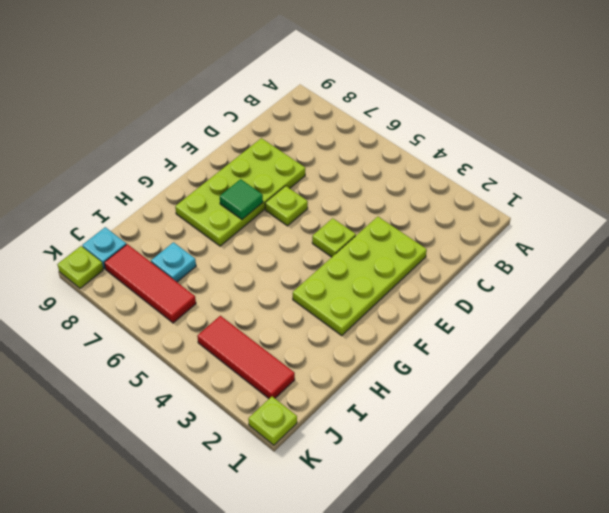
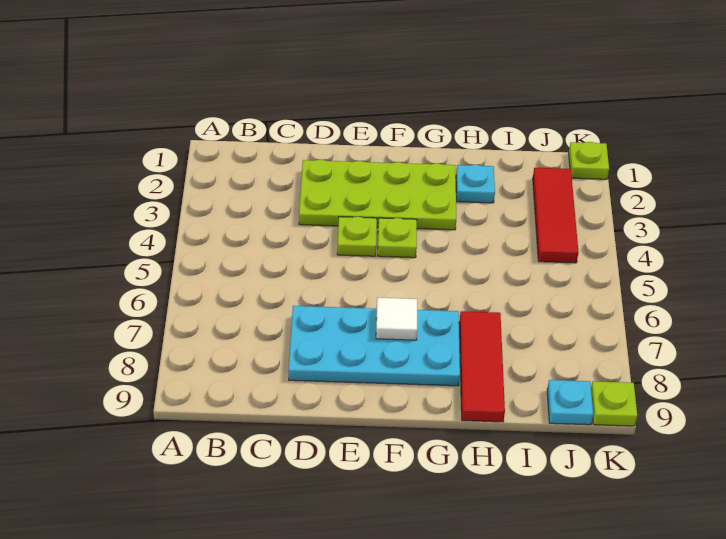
lime plate D7:G8 level 1 -> cyan plate D7:G8 level 1
lime plate E6 level 1 -> lime plate F4 level 1
green tile F7 level 2 -> white tile F7 level 2
cyan plate I7 level 1 -> cyan plate H2 level 1
red tile J6:J8 level 1 -> red tile H7:H9 level 1

